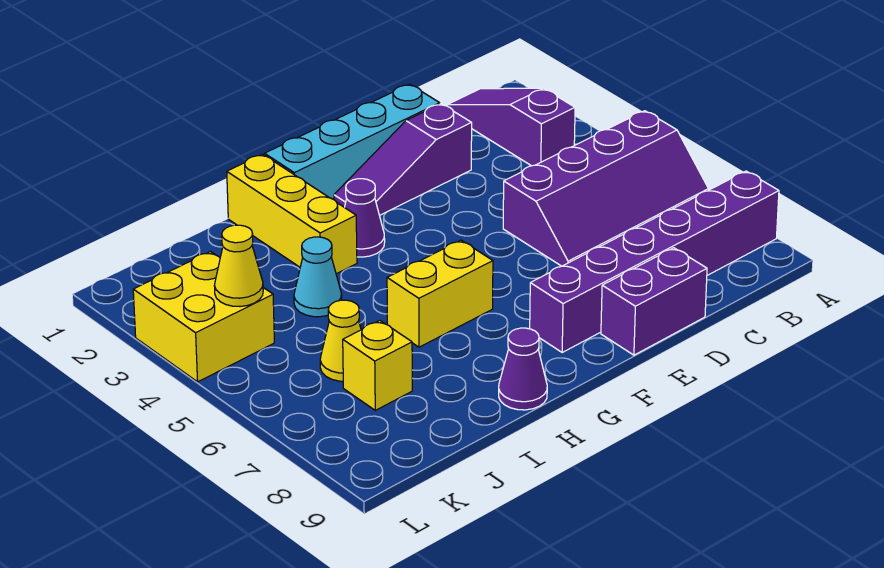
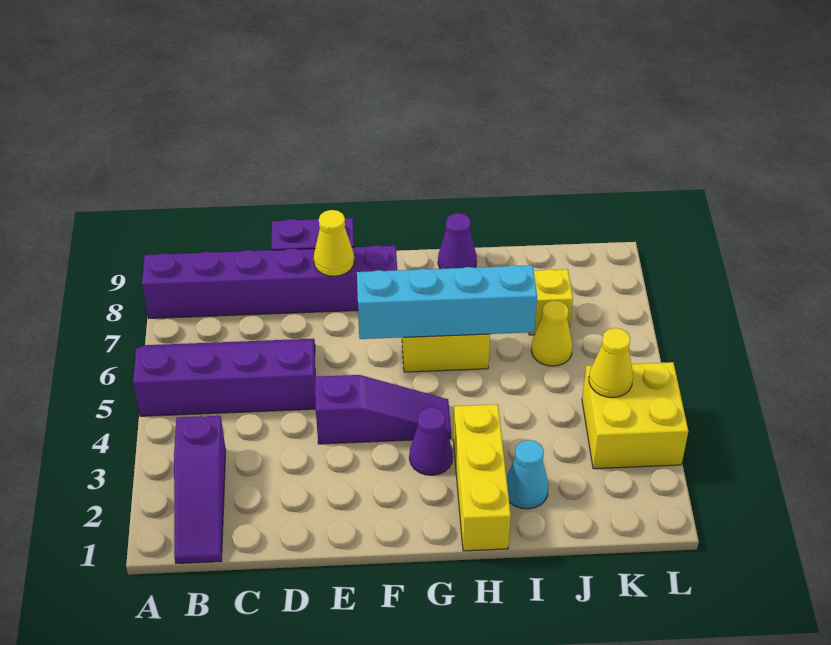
cyan brick D1:G1 level 1 -> cyan brick F6:I6 level 2
purple slope D2:F2 level 1 top D -> purple slope E4:G4 level 1 top E
none -> yellow cone E8 level 2
cyan cone I4 level 1 -> cyan cone I2 level 1

